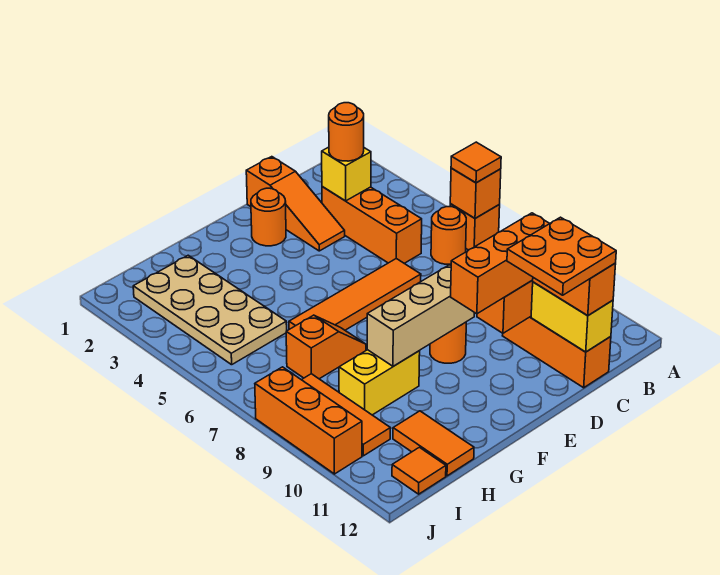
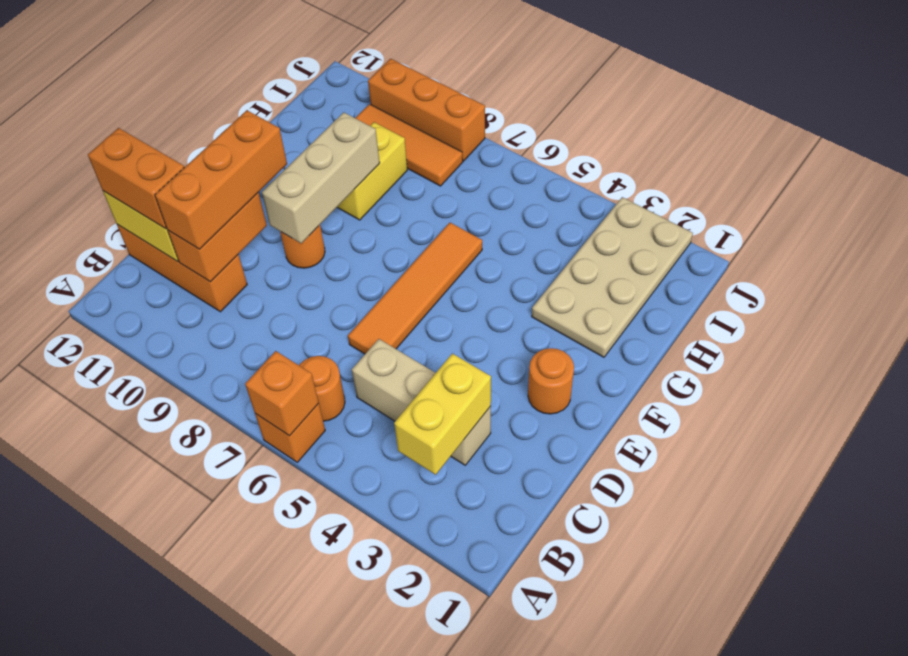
orange tile A6 level 3 -> none
orange brick C3:C5 level 1 -> tan brick C3:C5 level 1
yellow brick C3 level 2 -> yellow brick B3:C3 level 2
orange round brick C3 level 3 -> none
orange plate C11:D12 level 4 -> none
orange slope D1:D3 level 1 top 1 -> none
orange slope G7:H7 level 1 top H -> none
tan plate H2:I5 level 1 -> tan plate G2:J3 level 1
orange tile H11:H12 level 1 -> none
orange tile I12 level 1 -> none

